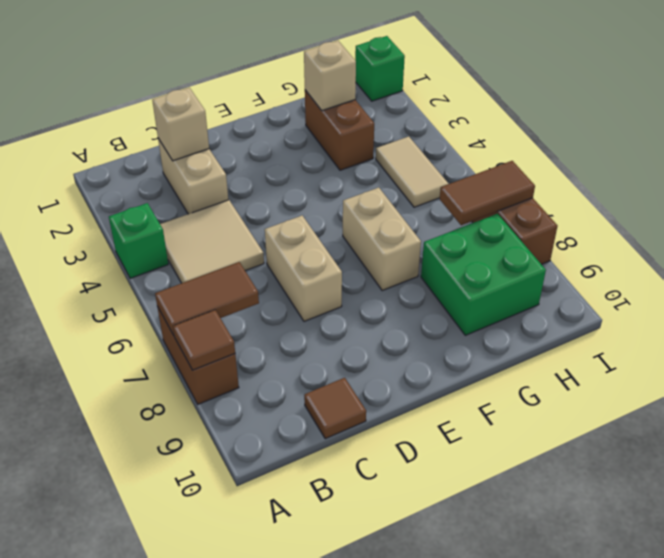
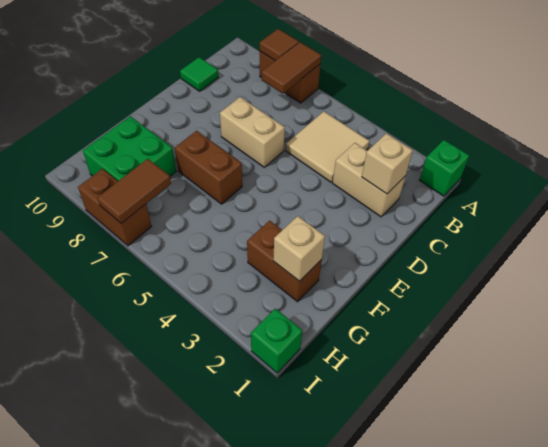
green brick A4 level 1 -> green brick A1 level 1
brown tile C10 level 1 -> green tile C10 level 1
tan brick F6:F7 level 1 -> brown brick F6:F7 level 1
tan tile H4:H5 level 1 -> none

